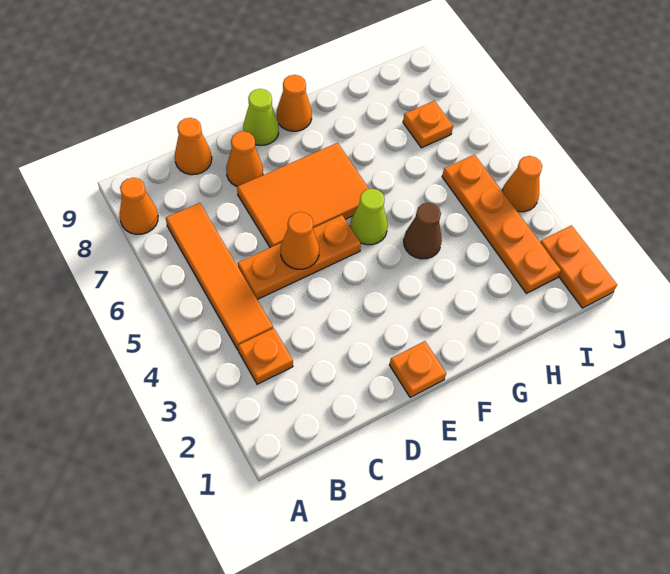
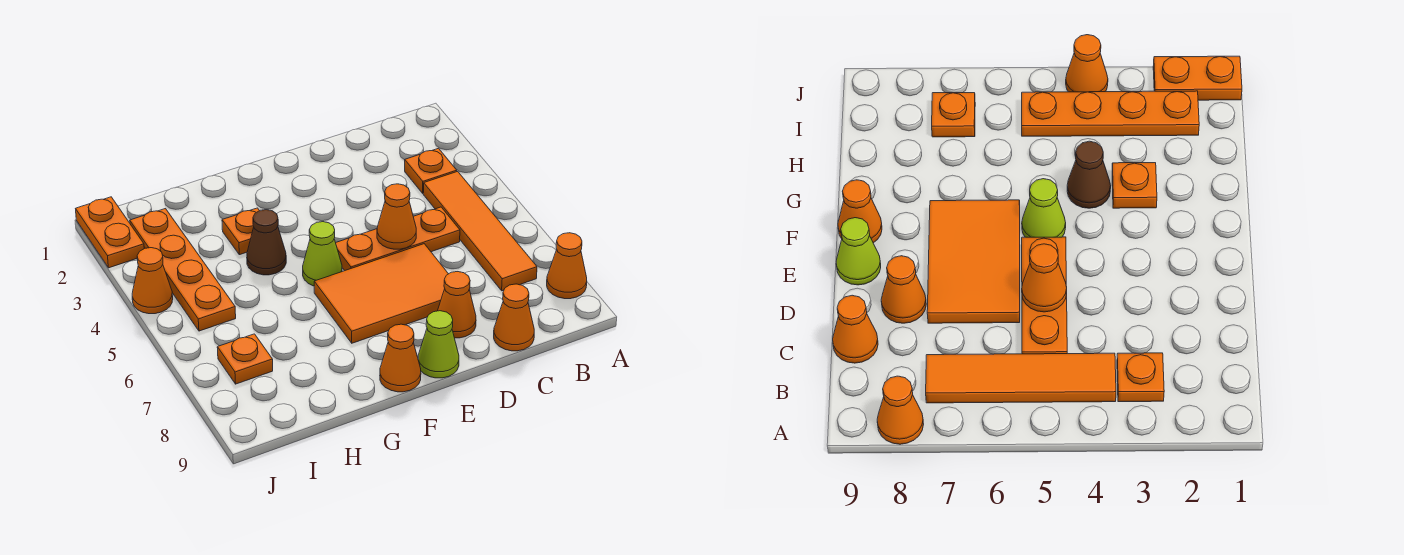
orange plate E1 level 1 -> orange plate G3 level 1

